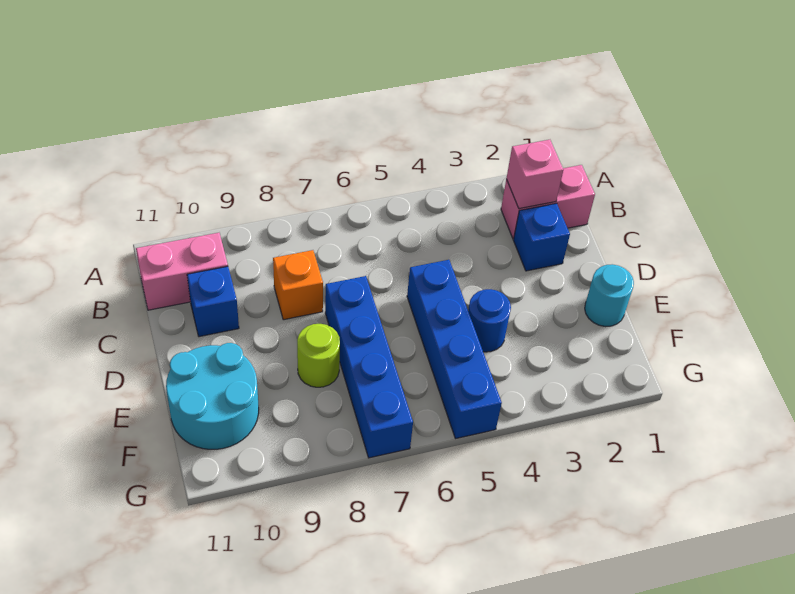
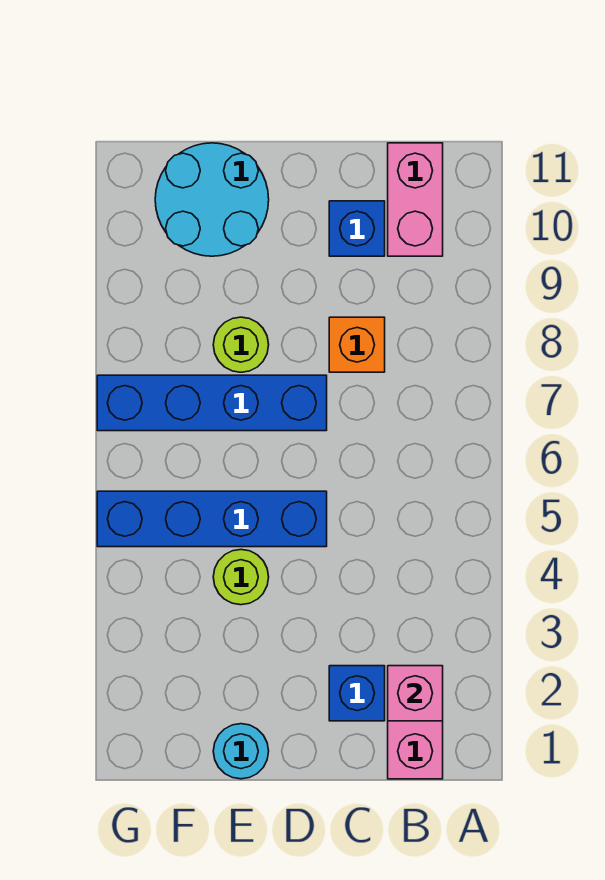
blue round brick E4 level 1 -> lime round brick E4 level 1

